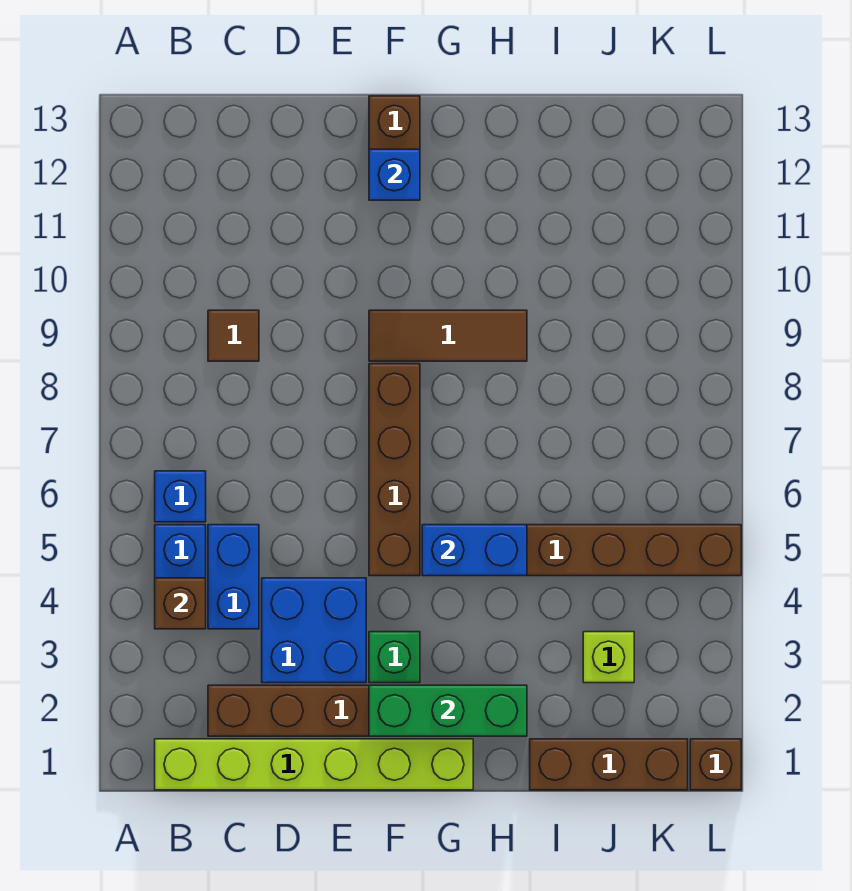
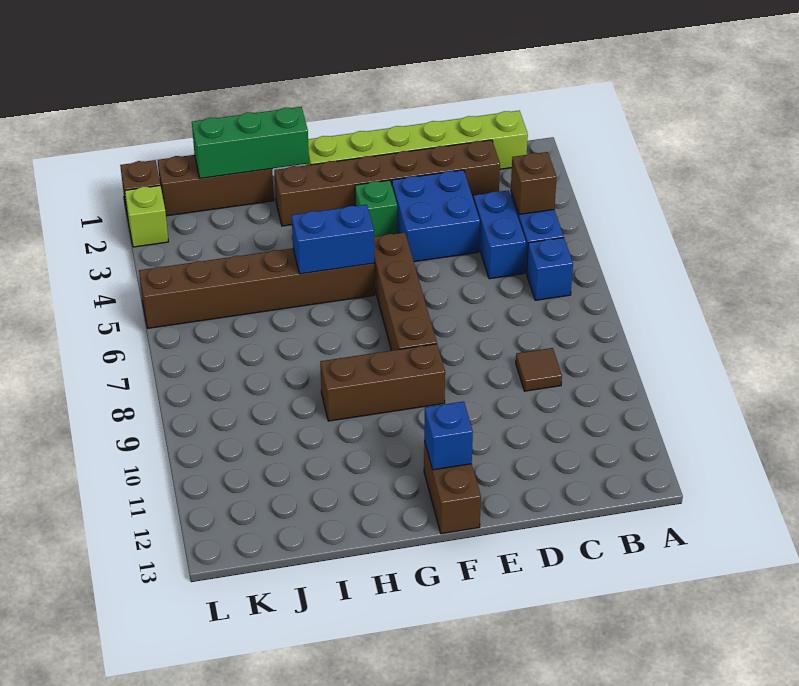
green brick F2:H2 level 2 -> green brick H1:J1 level 2
brown tile F9:H9 level 1 -> brown brick F9:H9 level 1
lime brick J3 level 1 -> lime brick L2 level 1

